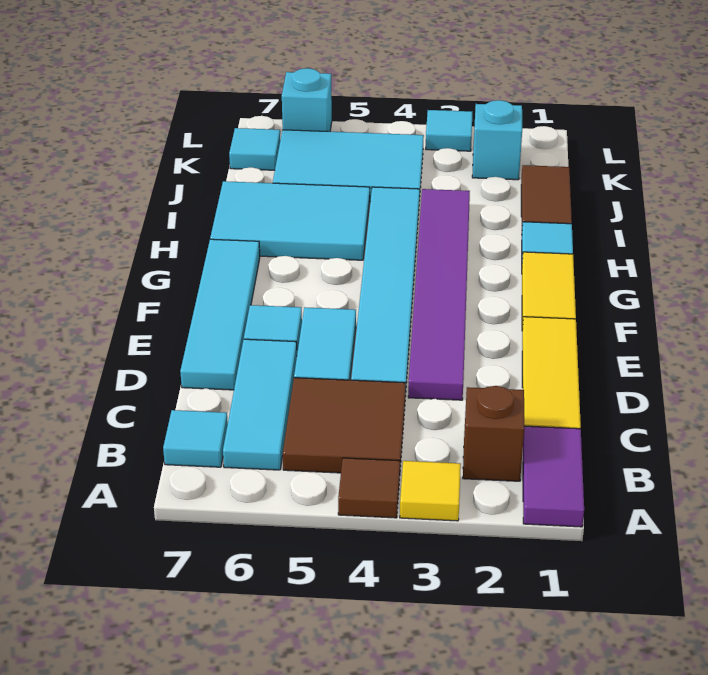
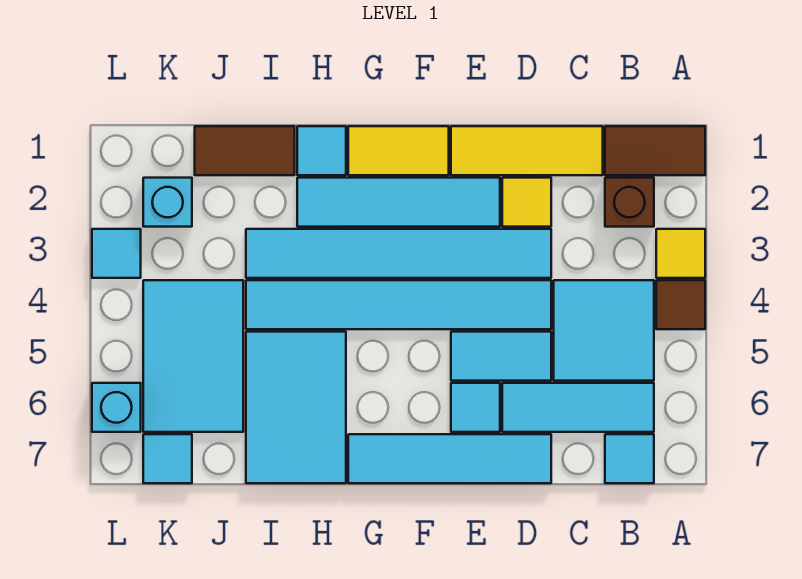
purple tile A1:B1 level 1 -> brown tile A1:B1 level 1
brown tile B4:C5 level 1 -> cyan tile B4:C5 level 1
none -> yellow tile D2 level 1
purple tile D3:I3 level 1 -> cyan tile D3:I3 level 1
none -> cyan tile E2:H2 level 1

